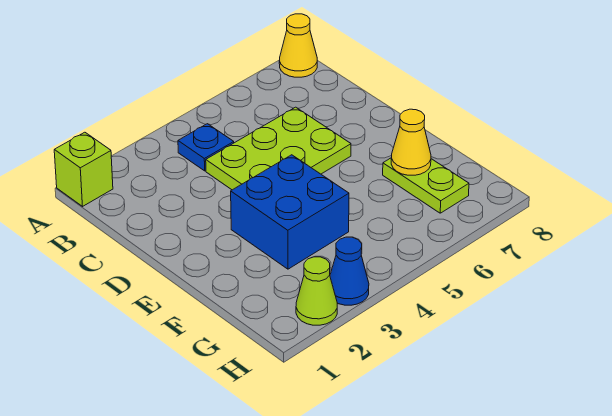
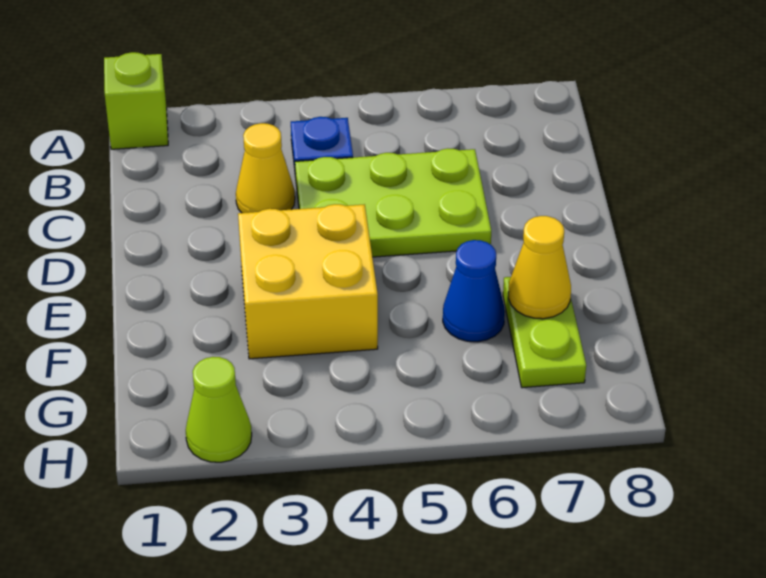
yellow cone A8 level 1 -> yellow cone C3 level 1
blue brick E3:F4 level 1 -> yellow brick E3:F4 level 1
blue cone H3 level 1 -> blue cone F6 level 1

